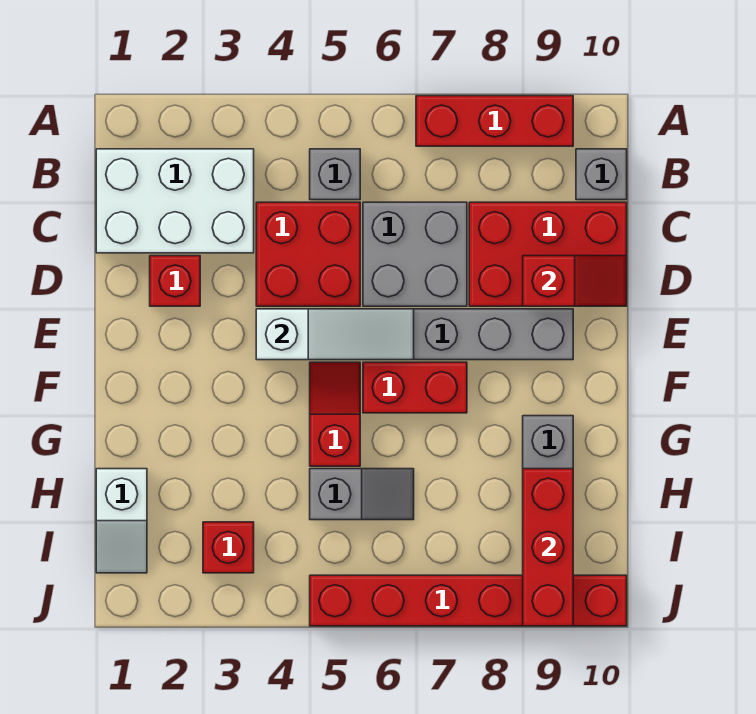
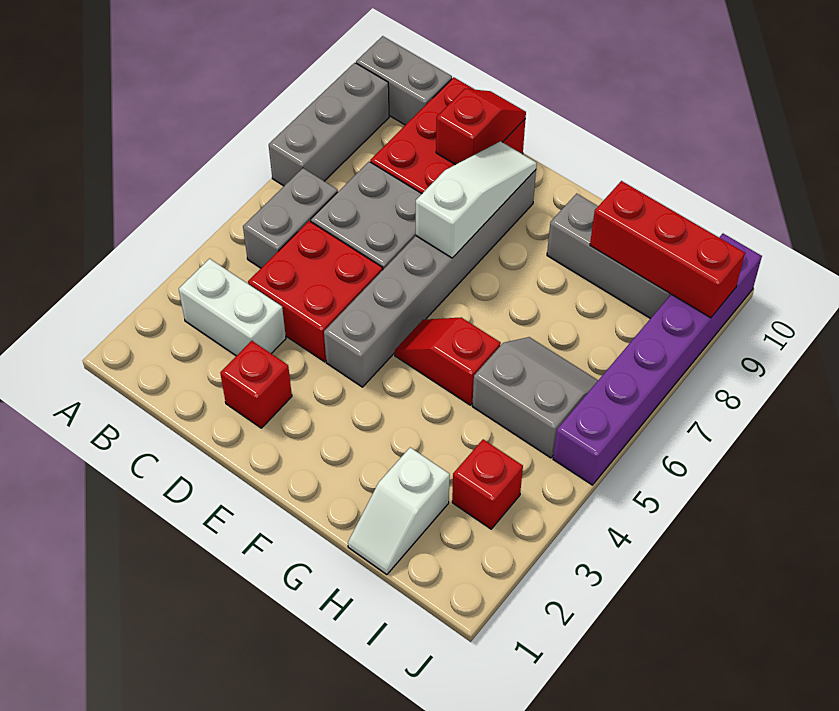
red brick A7:A9 level 1 -> grey brick A7:A9 level 1
white brick B1:C3 level 1 -> white brick B3:C3 level 1
grey brick B5 level 1 -> grey brick B5:B6 level 1
grey brick B10 level 1 -> grey brick A10:B10 level 1
white slope E4:E6 level 2 top 4 -> white slope E7:E9 level 2 top 7
red brick F6:F7 level 1 -> none
white slope H1:I1 level 1 top H -> white slope H1:H2 level 1 top 2
grey slope H5:H6 level 1 top 5 -> grey slope H5:I6 level 1 top 5
red brick J5:J10 level 1 -> purple brick J5:J10 level 1

